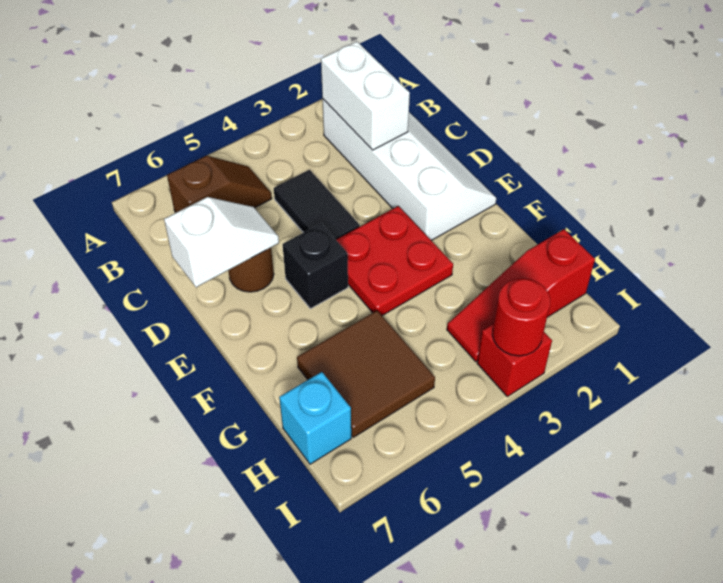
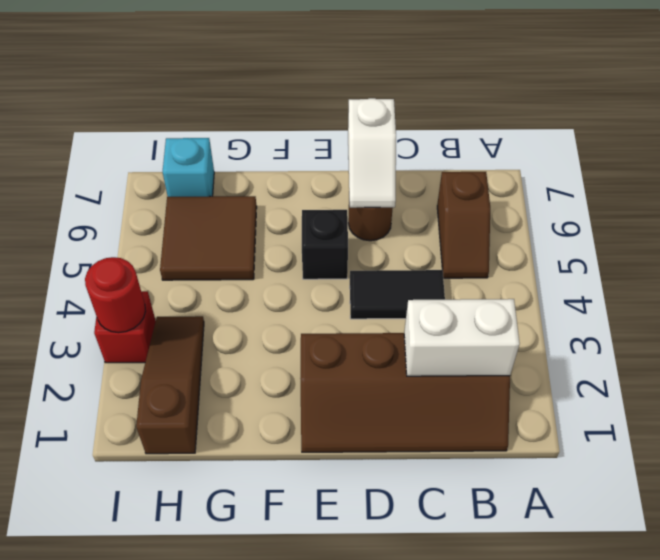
white slope B1:E2 level 1 top 2 -> brown slope B1:E2 level 1 top 2
red plate E3:F4 level 1 -> none
red slope H1:H3 level 1 top 1 -> brown slope H1:H3 level 1 top 1

